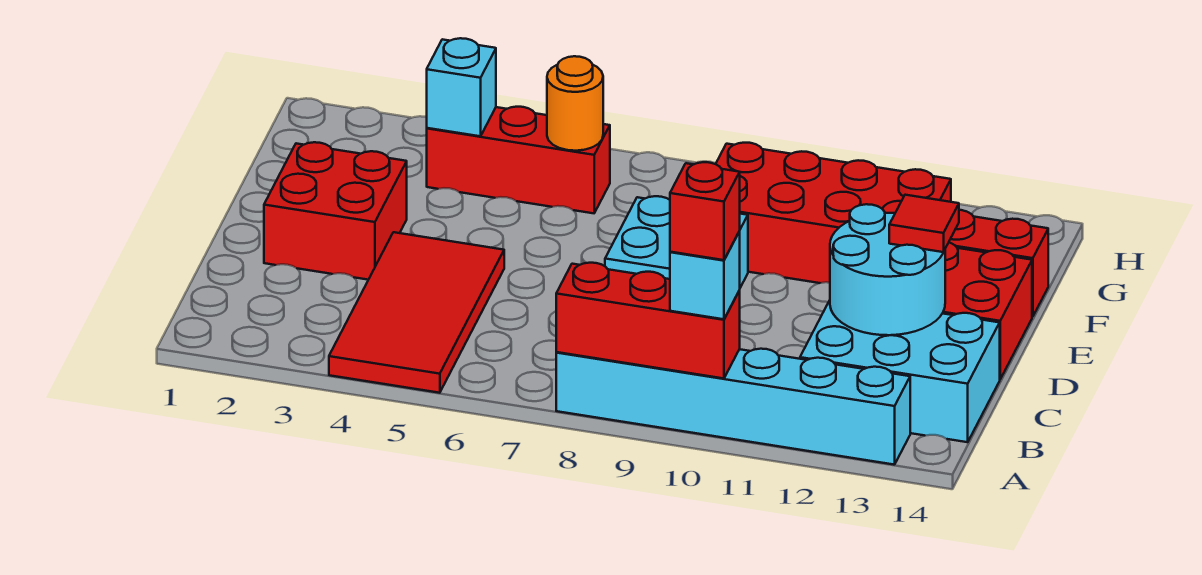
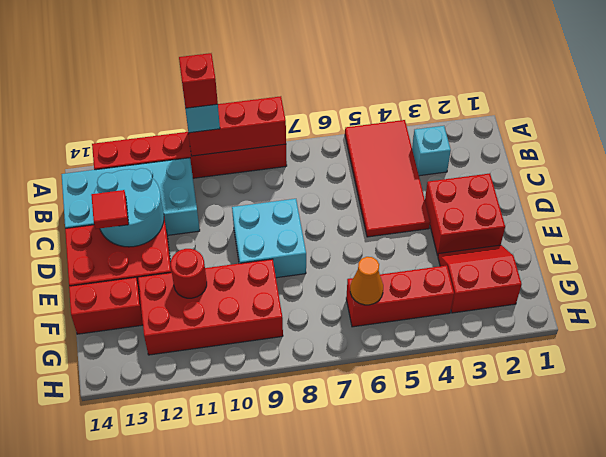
cyan brick A8:A13 level 1 -> red brick A8:A13 level 1
cyan brick B12:C14 level 1 -> cyan brick B11:C14 level 1
none -> red slope F2:G3 level 1 top G
none -> red round brick F11 level 2
cyan brick G4 level 2 -> cyan brick B3 level 1
orange round brick G6 level 2 -> orange cone G6 level 2

